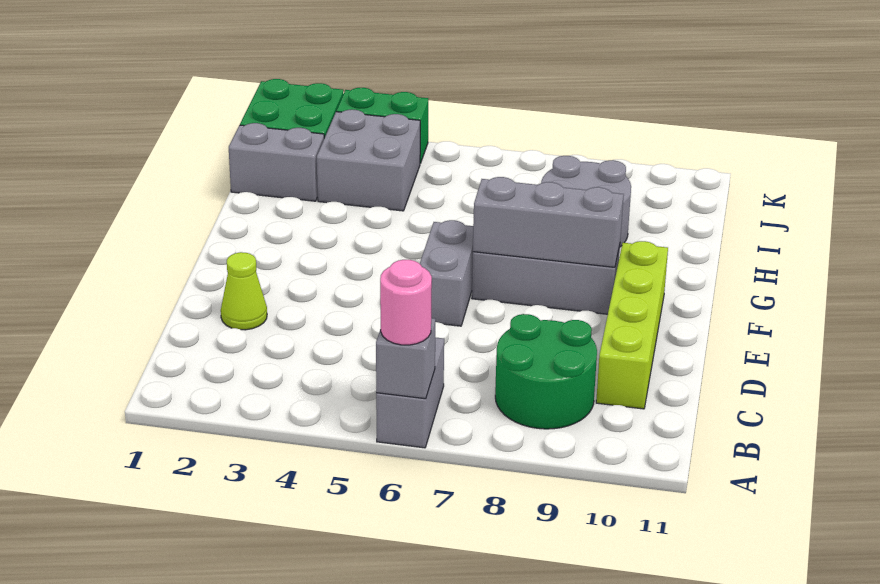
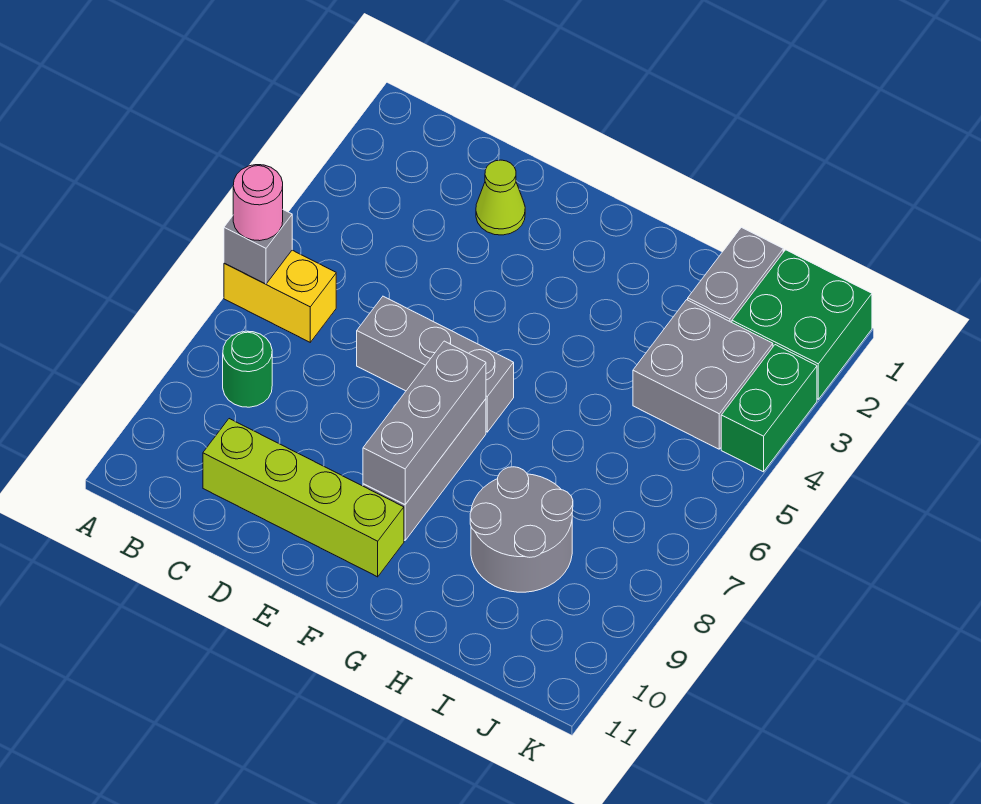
grey brick A6:B6 level 1 -> yellow brick A6:B6 level 1
green round brick B8:C9 level 1 -> green round brick B8 level 1
grey brick E6:F6 level 1 -> grey brick D6:F6 level 1

